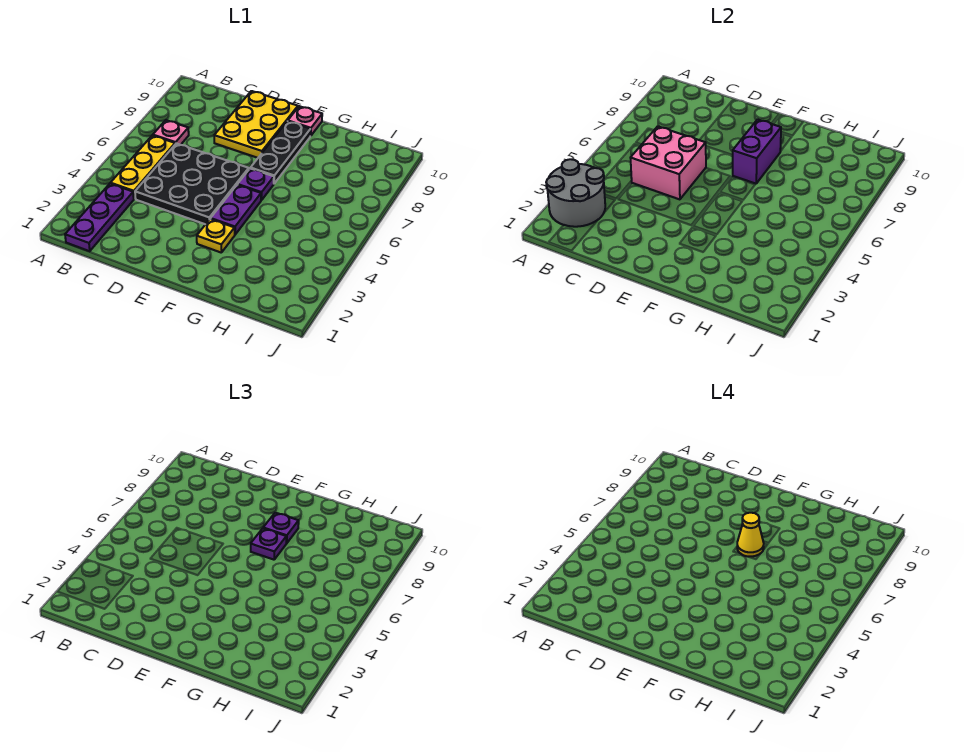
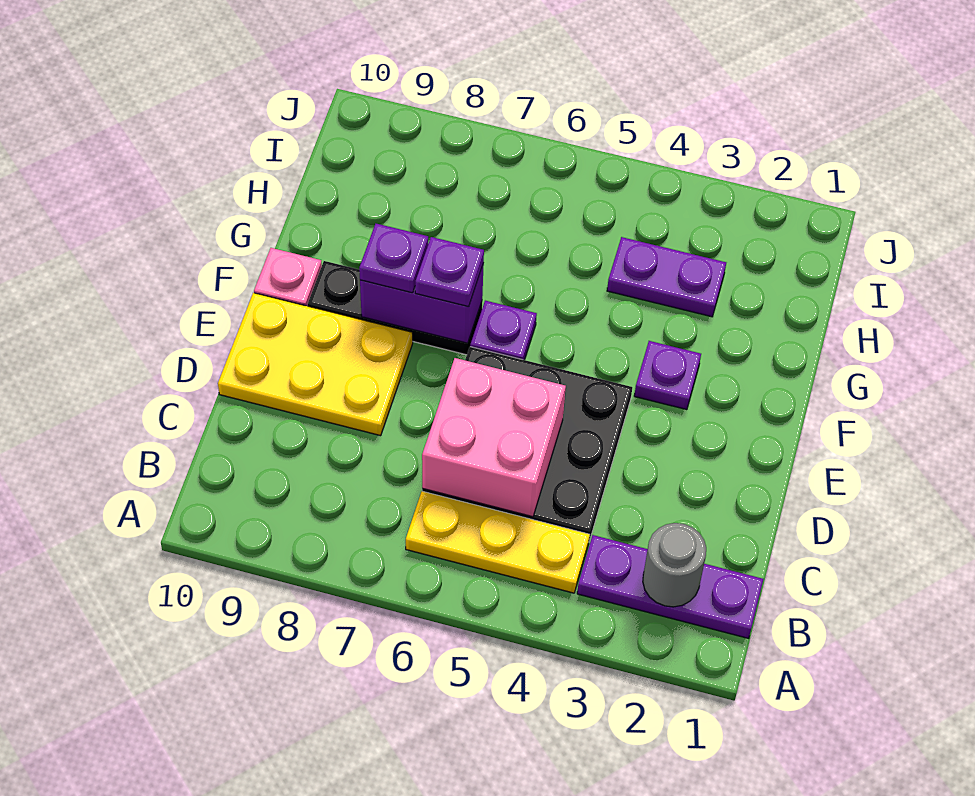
grey round brick A2:B3 level 2 -> grey round brick B2 level 2
pink plate B7 level 1 -> none
yellow plate F3 level 1 -> purple plate F3 level 1
purple plate F4:F5 level 1 -> purple plate H3:H4 level 1
yellow cone F7 level 4 -> none

